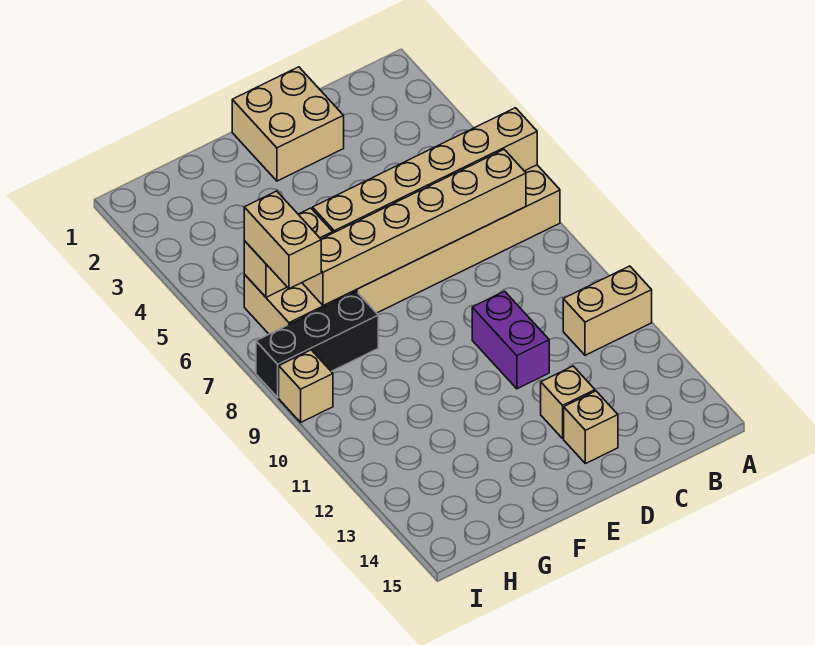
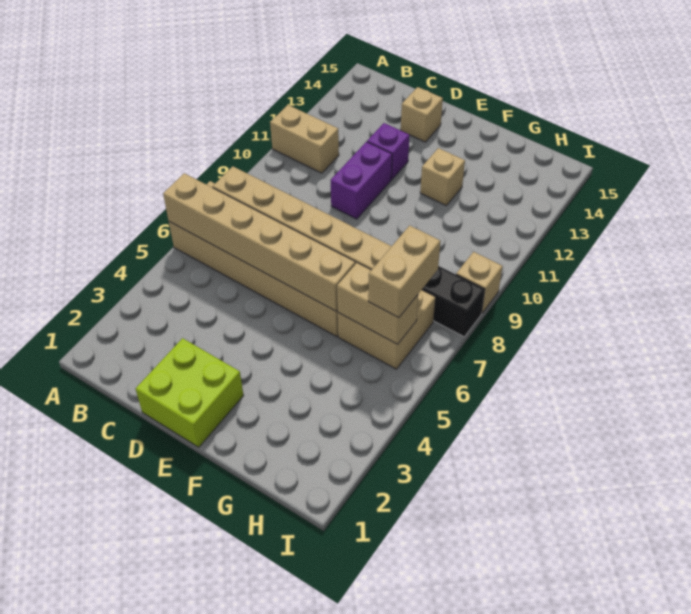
tan brick D1:E2 level 1 -> lime brick D1:E2 level 1
none -> purple brick D12 level 1
tan brick D13 level 1 -> tan brick F12 level 1

